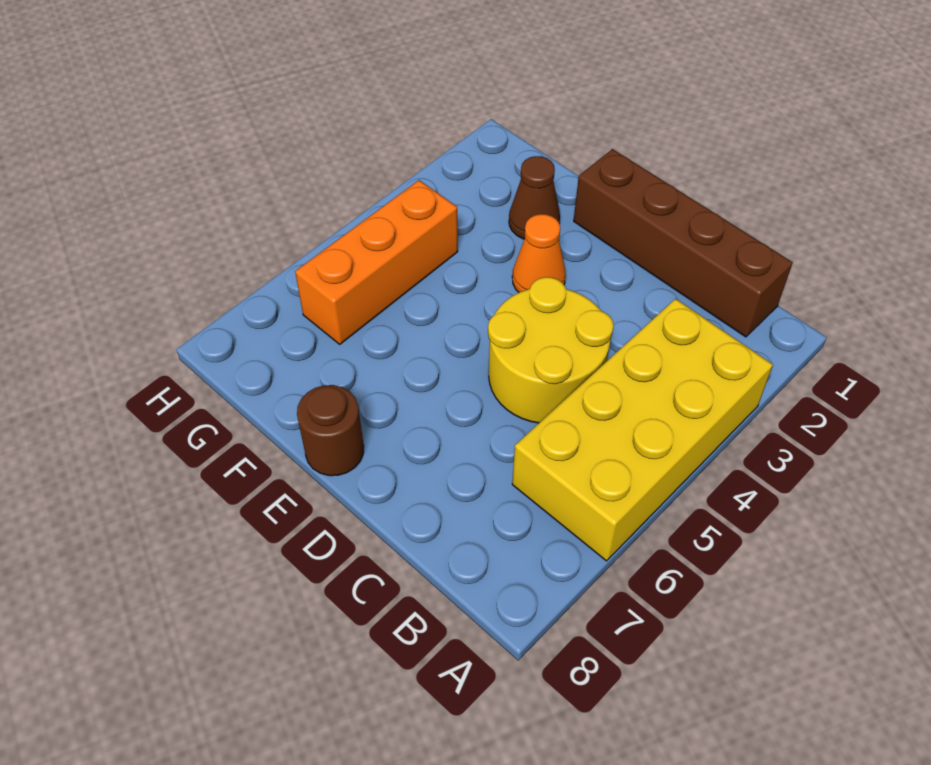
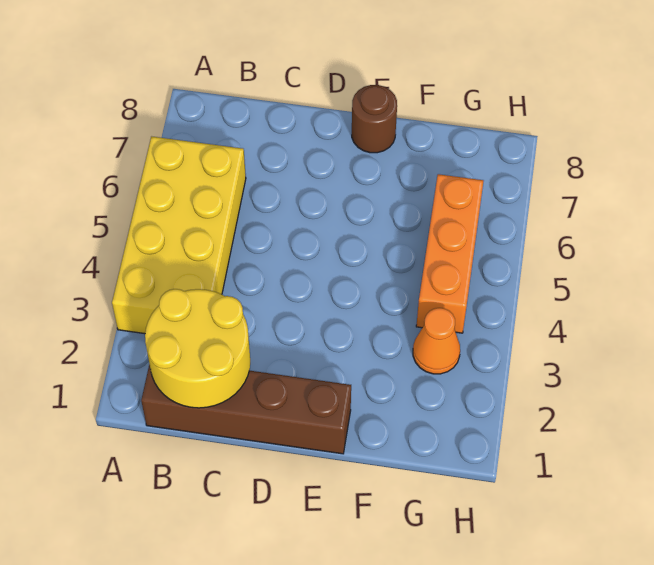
yellow round brick C4:D5 level 1 -> yellow round brick B1:C2 level 2
orange cone E3 level 1 -> orange cone G3 level 1
brown cone F2 level 1 -> none

